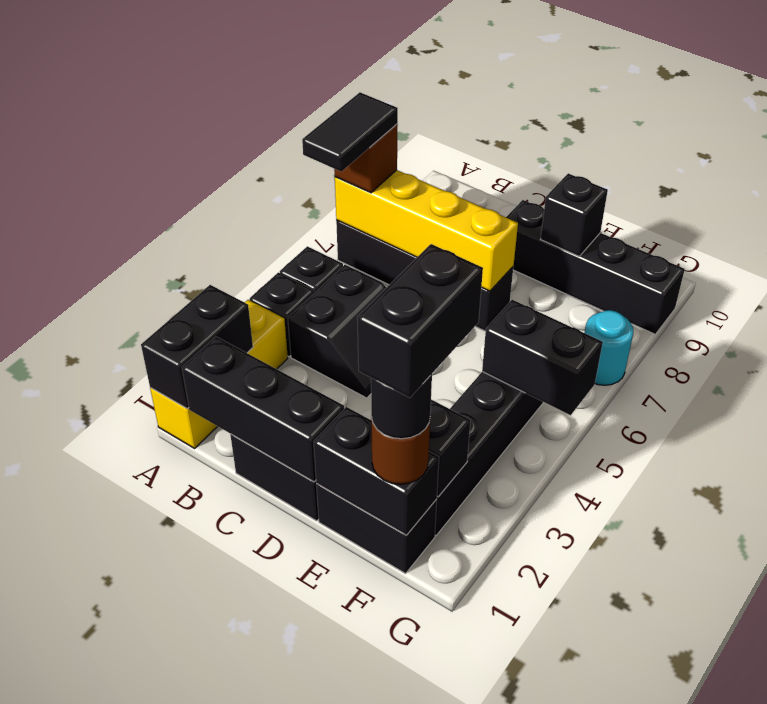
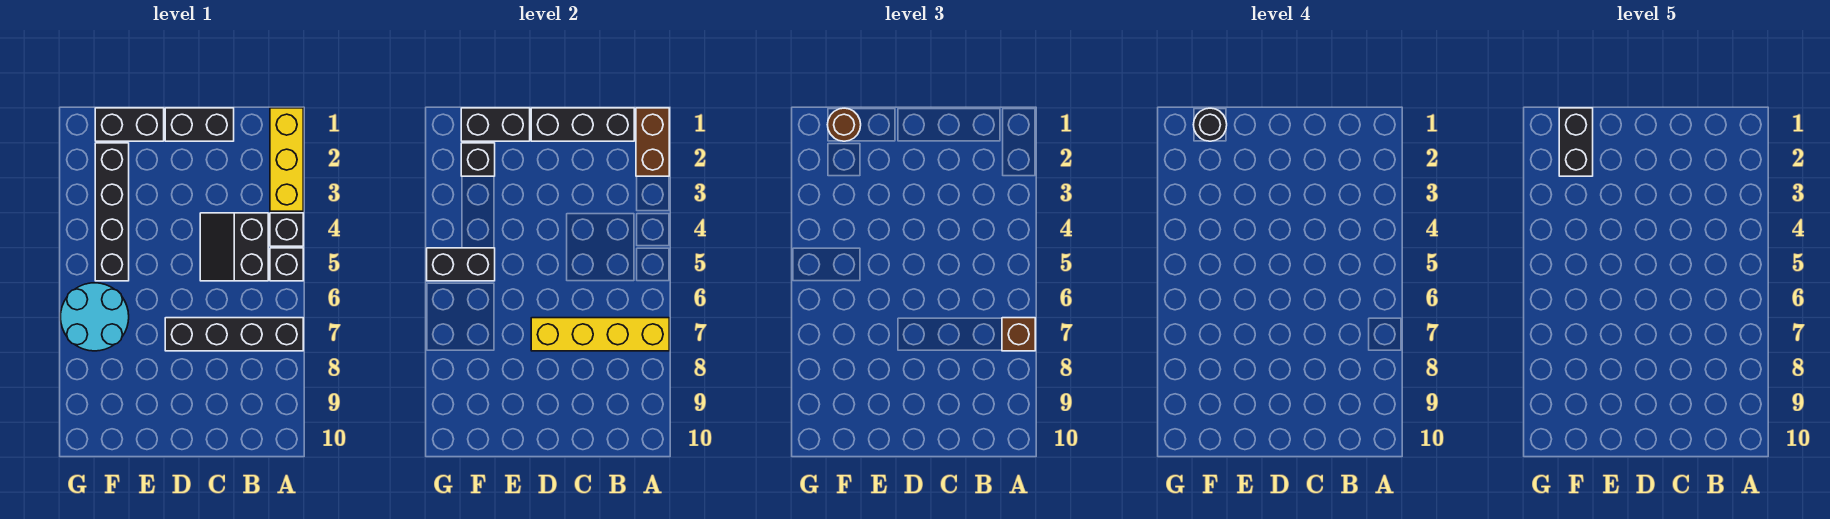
black brick A1:A2 level 2 -> brown brick A1:A2 level 2
black tile A6:A7 level 4 -> none
black brick D9:G9 level 1 -> none
black brick E9 level 2 -> none
cyan round brick G7 level 1 -> cyan round brick F6:G7 level 1

